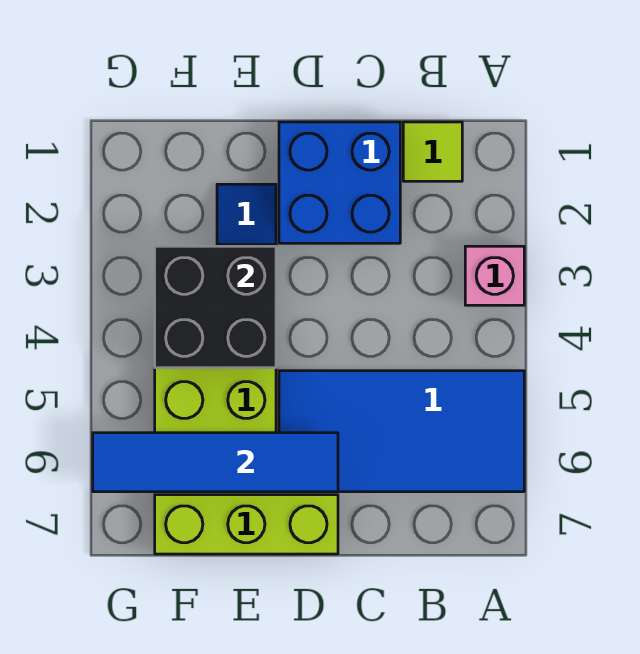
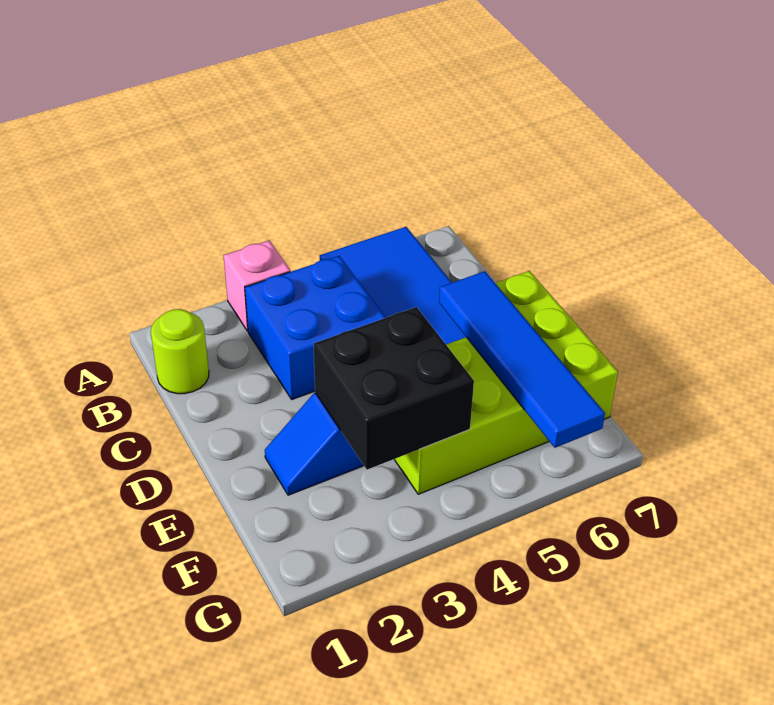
lime tile B1 level 1 -> lime round brick B1 level 1
blue brick C1:D2 level 1 -> blue brick B3:C4 level 1

